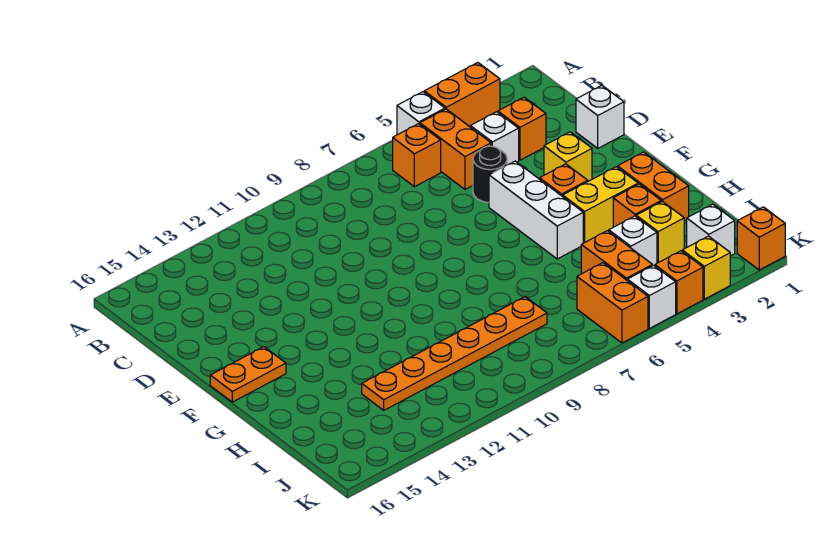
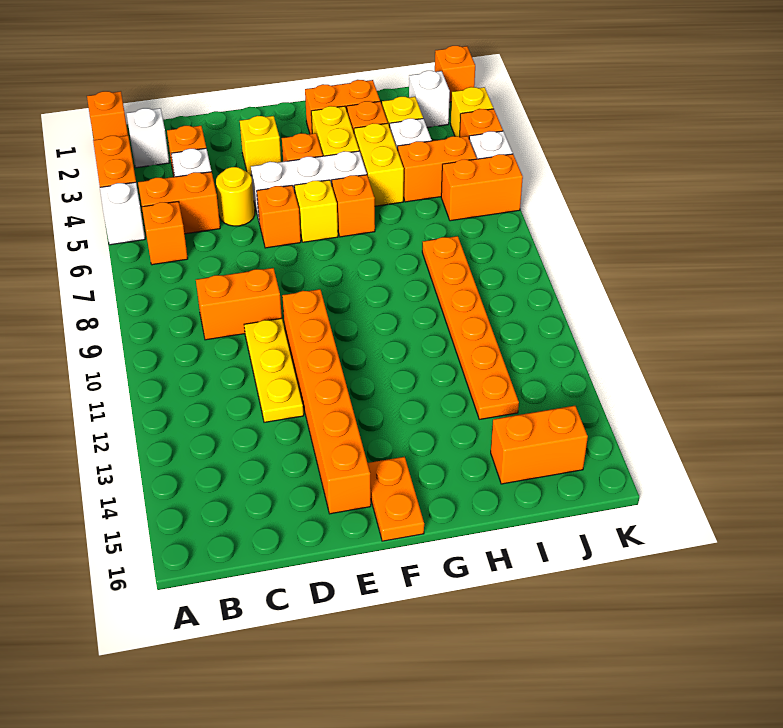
none -> orange brick A1 level 1
none -> orange brick C9:D9 level 1
white brick D1 level 1 -> white brick B2 level 1
black round brick D5 level 1 -> yellow round brick D5 level 1
none -> yellow plate D10:D12 level 1
none -> orange brick E6 level 1
none -> orange brick E10:E15 level 1
none -> yellow brick F6 level 1
none -> orange brick G6 level 1
none -> yellow brick H4:H5 level 1
none -> orange brick I15:J15 level 1

